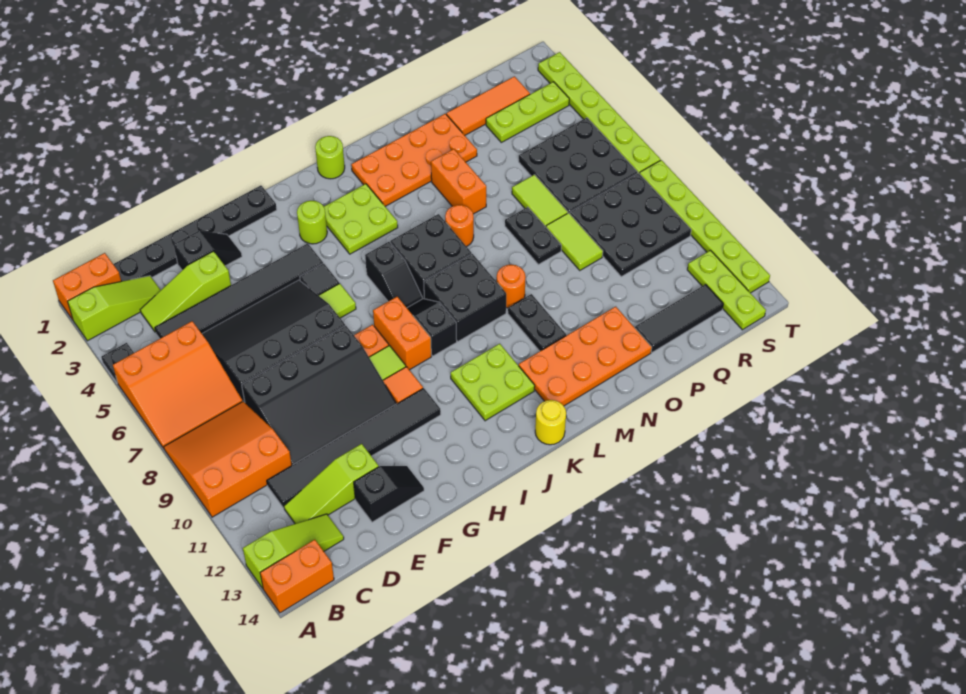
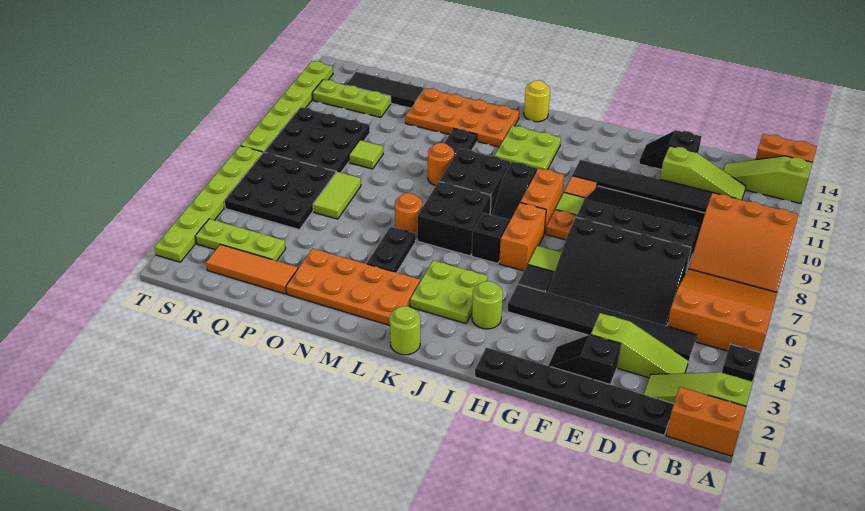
orange brick N4:N5 level 1 -> orange brick I6:I7 level 1
black plate O7:O8 level 1 -> black plate M4:M5 level 1
lime tile P8:P9 level 1 -> lime tile P9 level 1
lime plate S12:S14 level 1 -> lime plate Q12:S12 level 1

